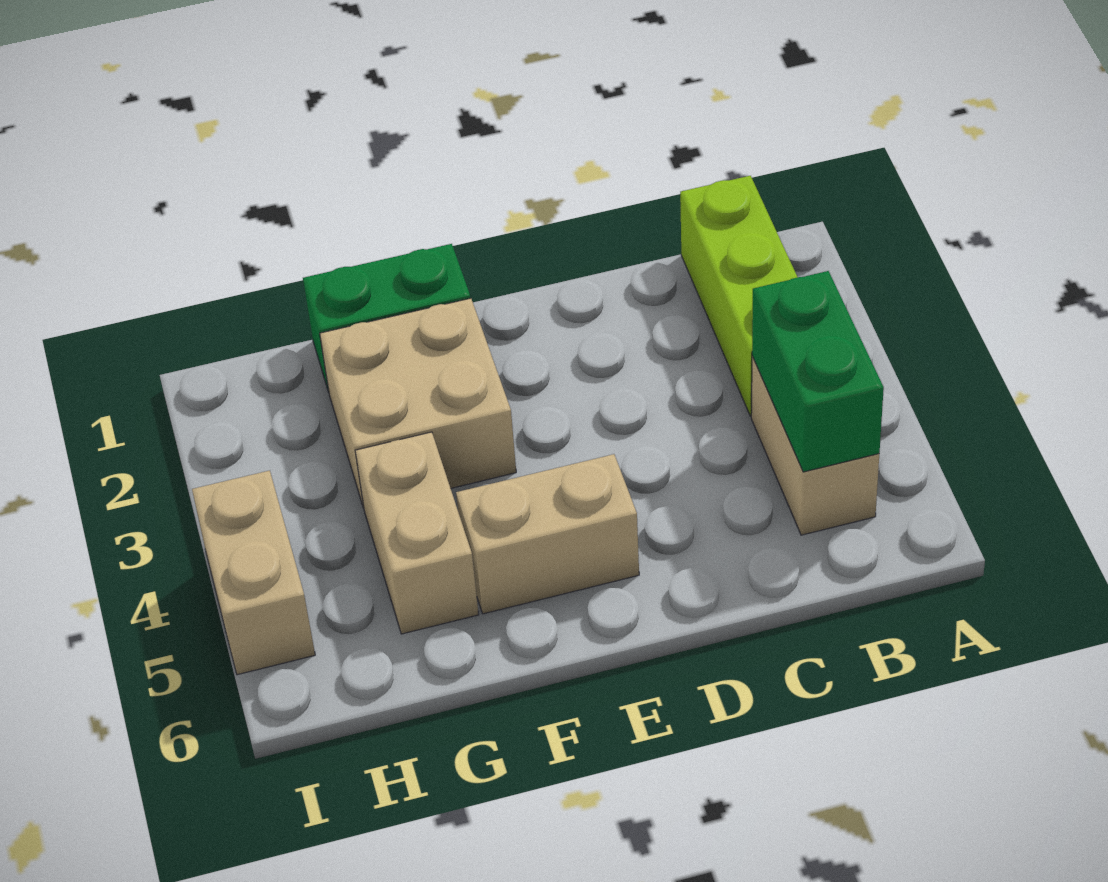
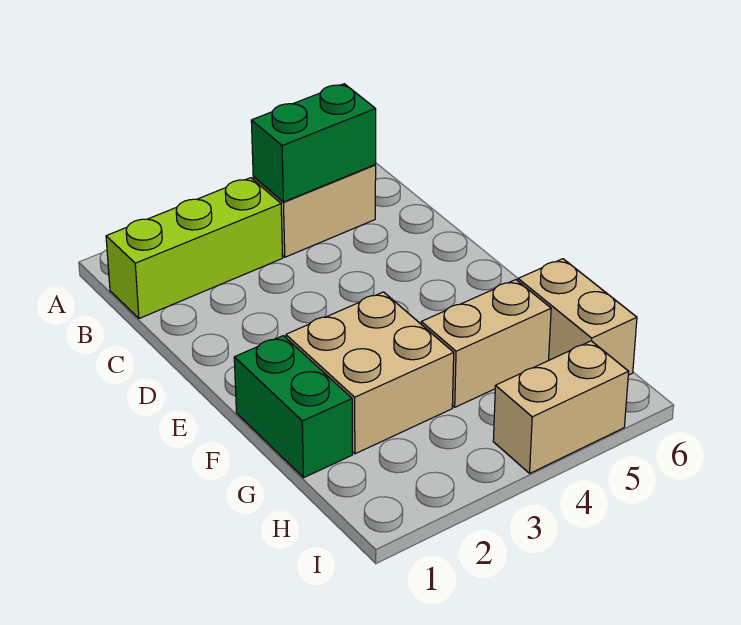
tan brick E5:F5 level 1 -> tan brick G6:H6 level 1

